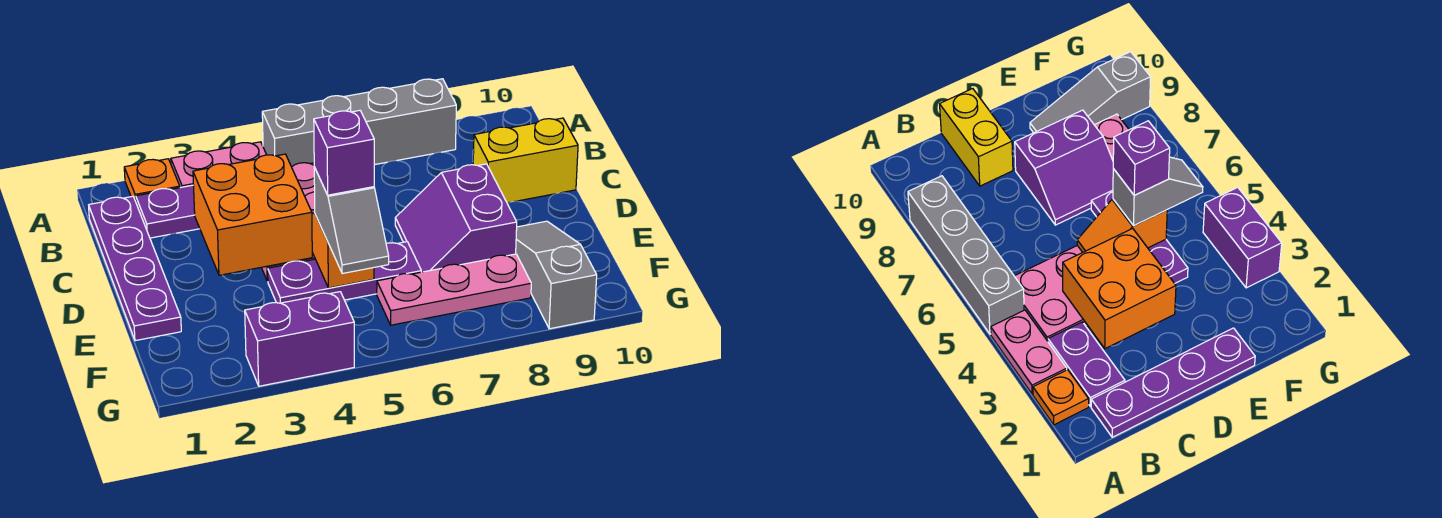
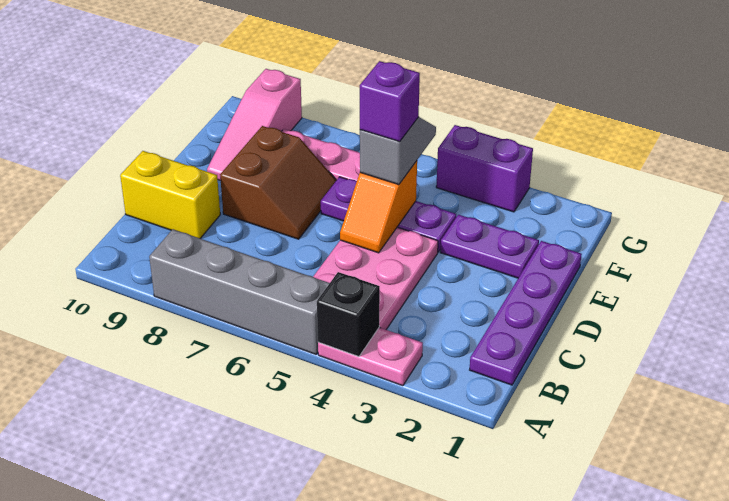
orange plate A2 level 1 -> none
none -> black brick A4 level 2
purple plate B2:B3 level 1 -> purple plate E2:E3 level 1
orange brick C3:D4 level 2 -> none
purple slope D7:E8 level 1 top 8 -> brown slope D7:E8 level 1 top 8
grey slope E9:G9 level 1 top G -> pink slope E9:G9 level 1 top G

